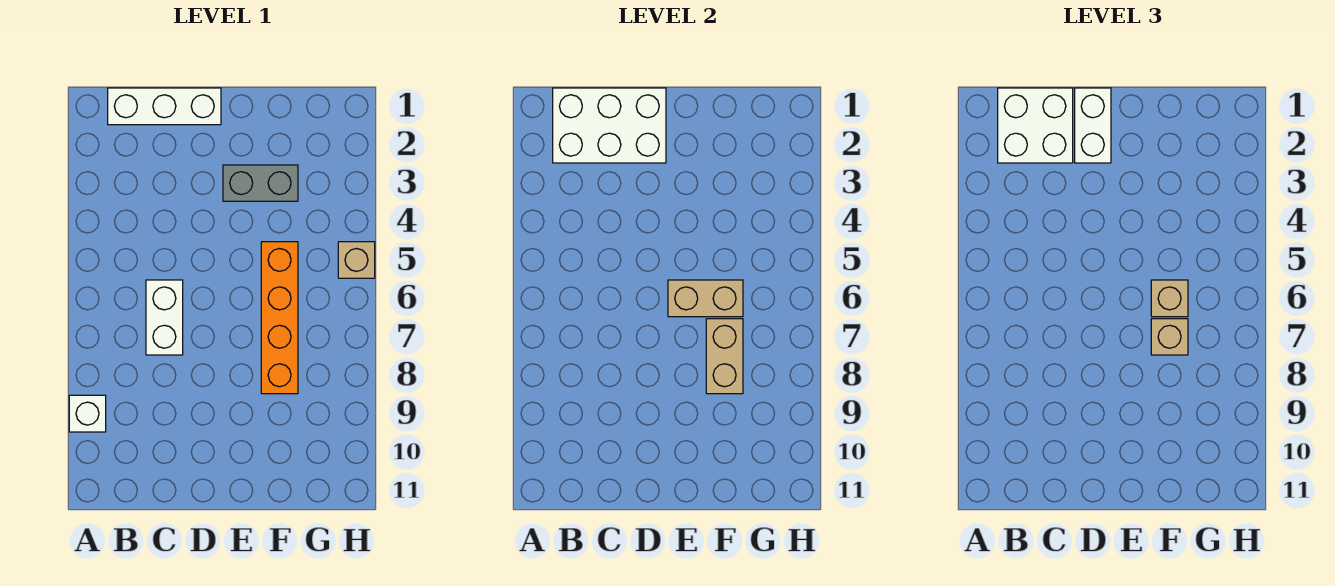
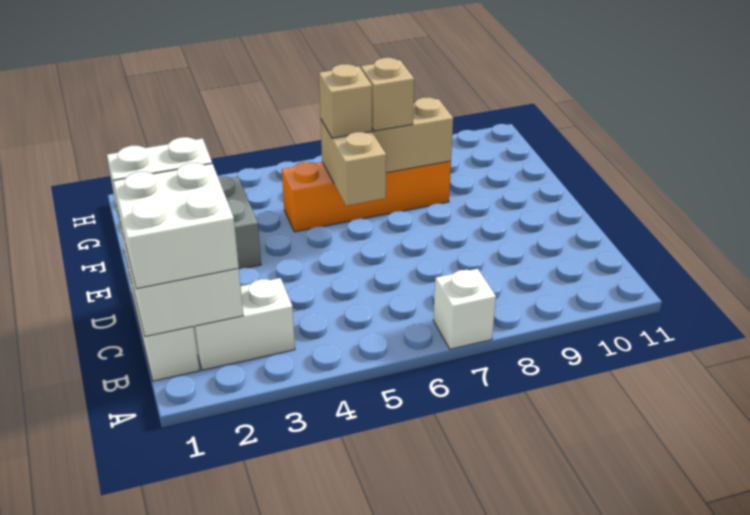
white brick A9 level 1 -> white brick A7 level 1
white brick C6:C7 level 1 -> white brick B2:B3 level 1
tan brick H5 level 1 -> none

